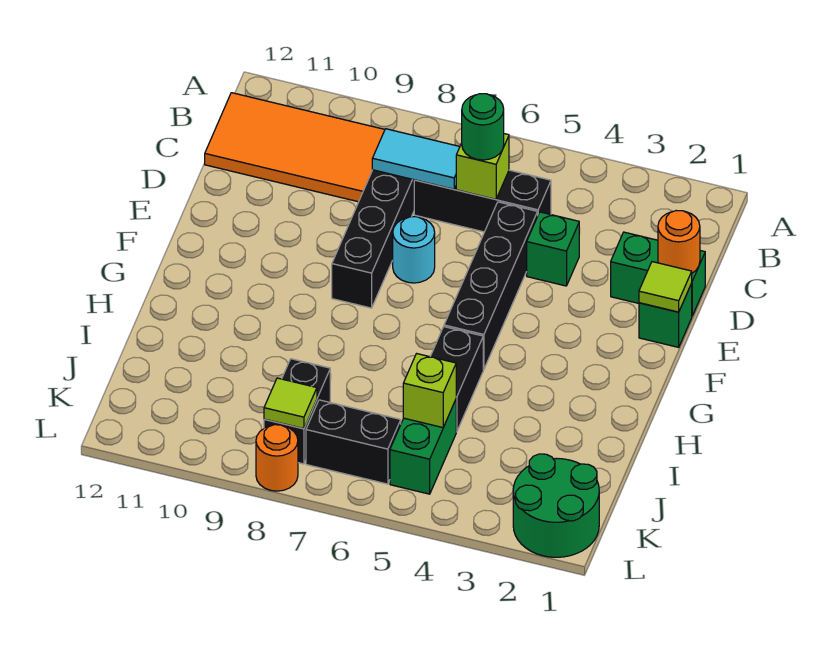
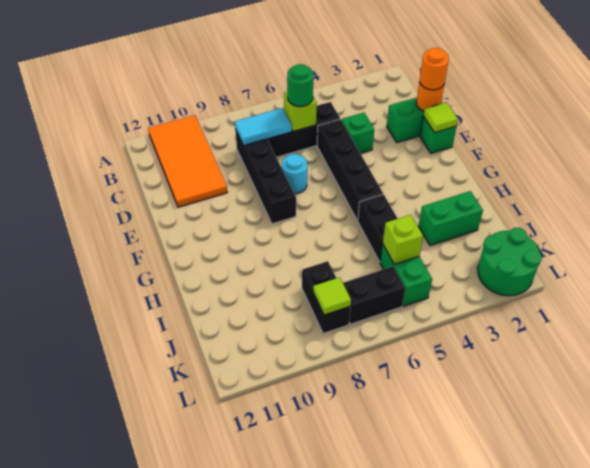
orange tile B9:C12 level 1 -> orange tile A10:D11 level 1
none -> green brick I2:I3 level 1
orange round brick L8 level 1 -> orange round brick D1 level 3

